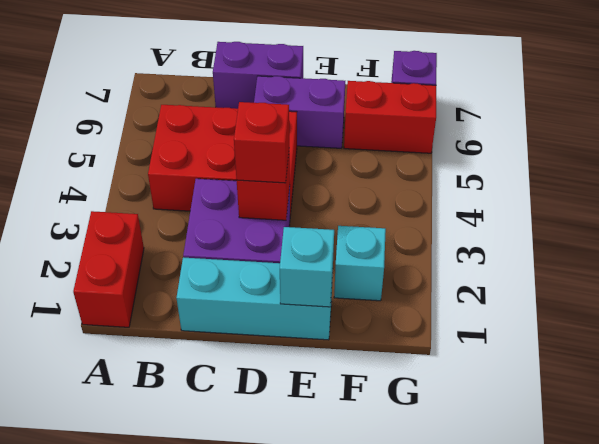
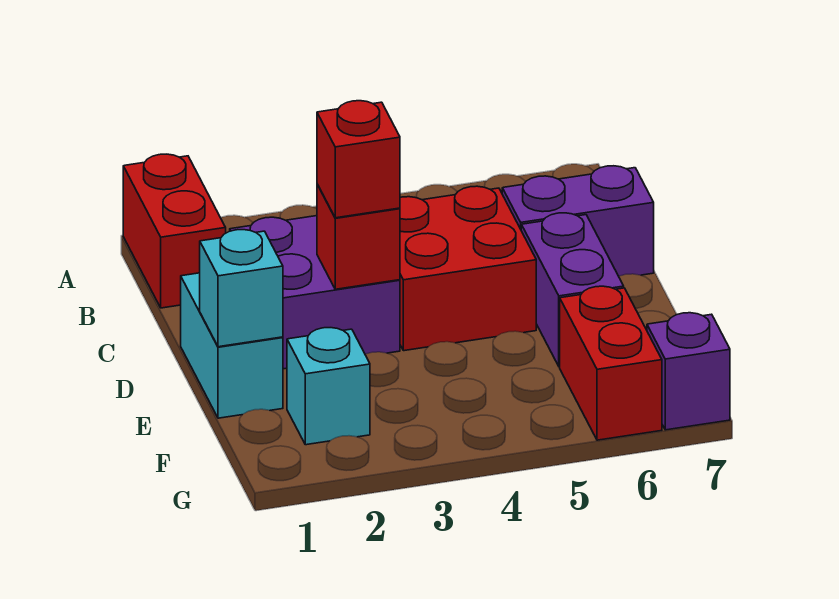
red brick A1:A2 level 1 -> red brick A1:B1 level 1
red brick B4:D5 level 1 -> red brick C4:D5 level 1
cyan brick C1:E1 level 1 -> cyan brick D1:E1 level 1
purple brick C7:D7 level 1 -> purple brick C6:C7 level 1

